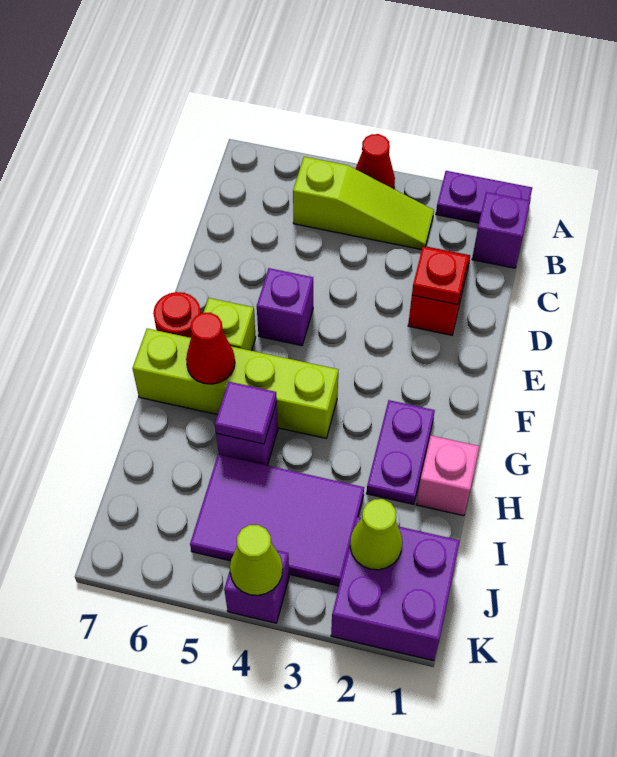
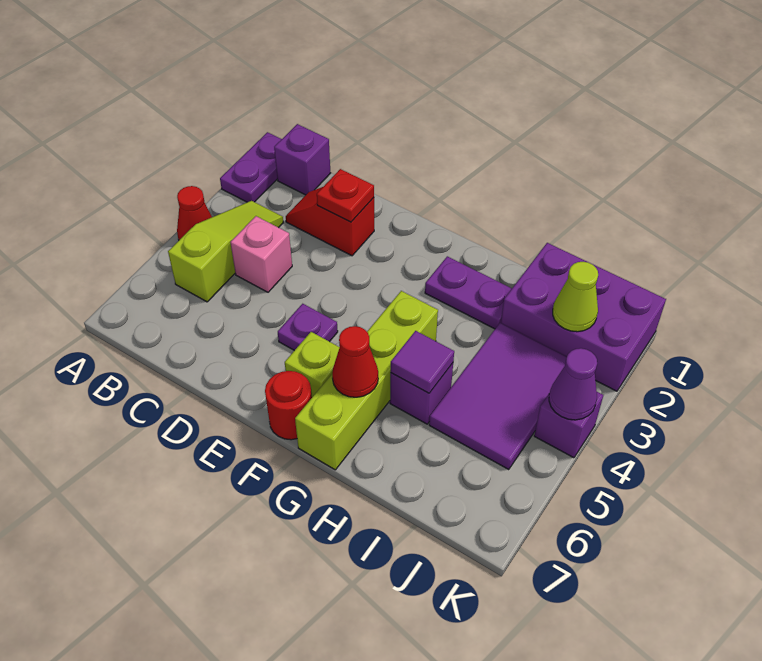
purple brick E5 level 1 -> purple plate E5 level 1
pink brick H1 level 1 -> pink brick C4 level 1
purple brick J1:K2 level 1 -> purple brick I1:K2 level 1
lime cone K4 level 2 -> purple cone K4 level 2

